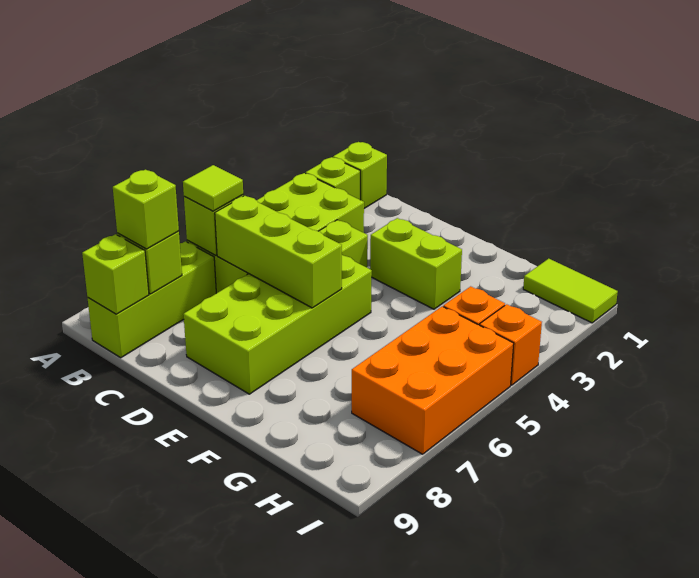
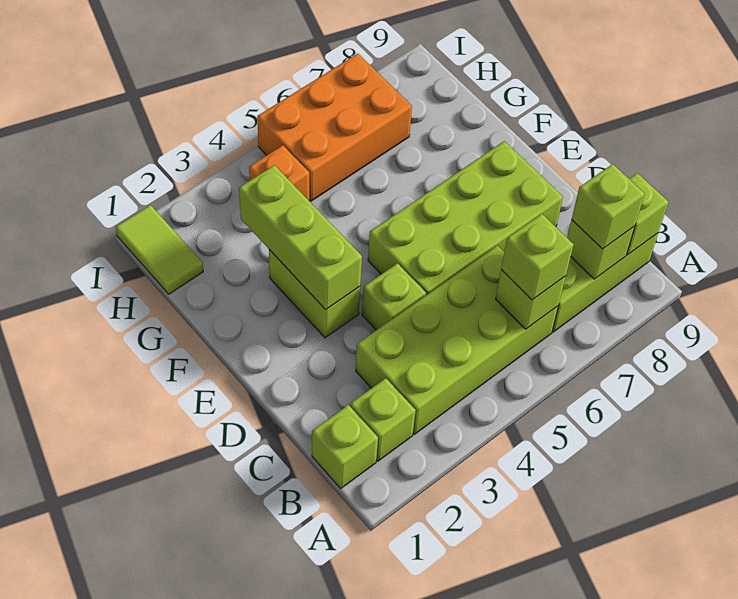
lime tile B6 level 3 -> lime brick B6 level 3
lime brick C6:E6 level 2 -> lime brick E3:G3 level 2
orange brick I4 level 1 -> none

